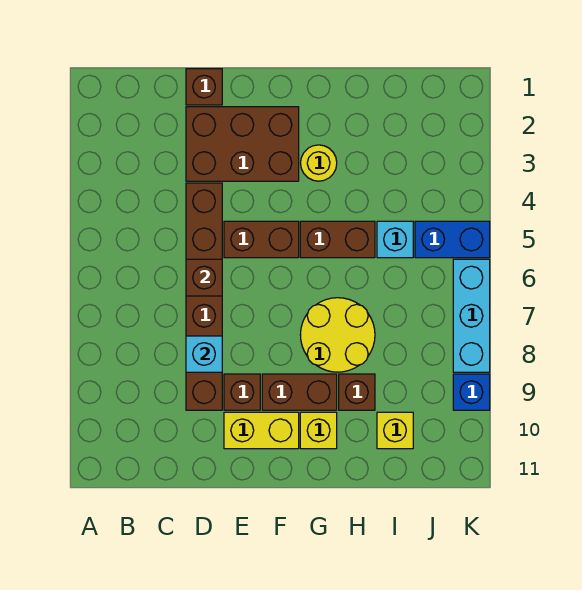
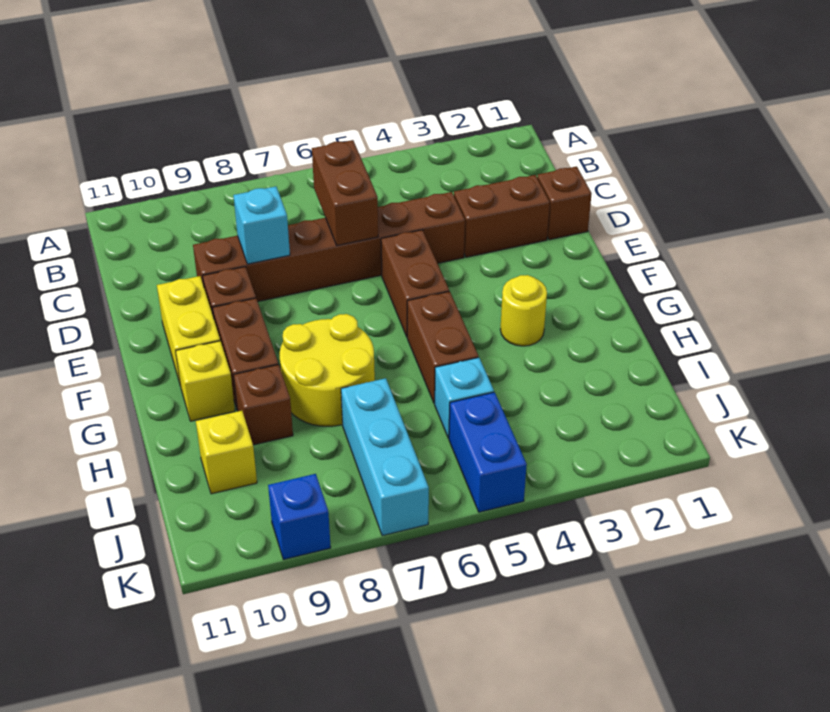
brown brick D2:F3 level 1 -> brown brick D2:D3 level 1
brown brick D6 level 2 -> brown brick C6:D6 level 2
cyan brick K6:K8 level 1 -> cyan brick I7:K7 level 1

